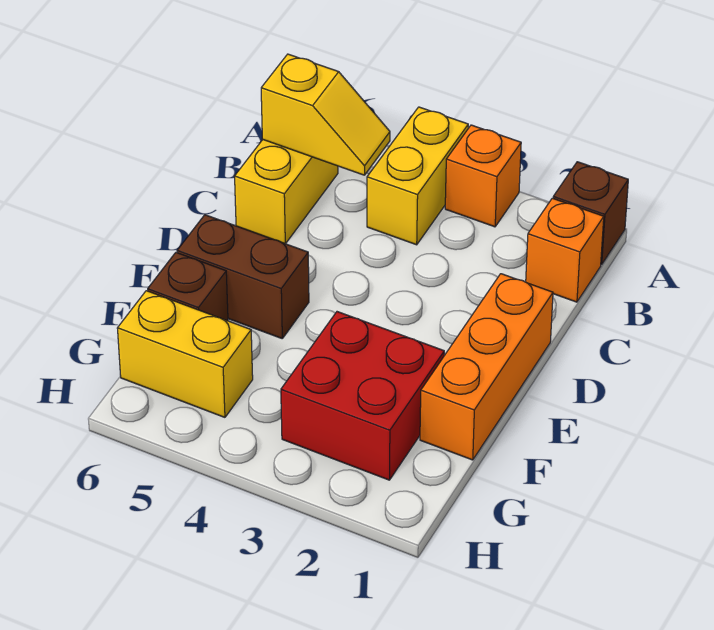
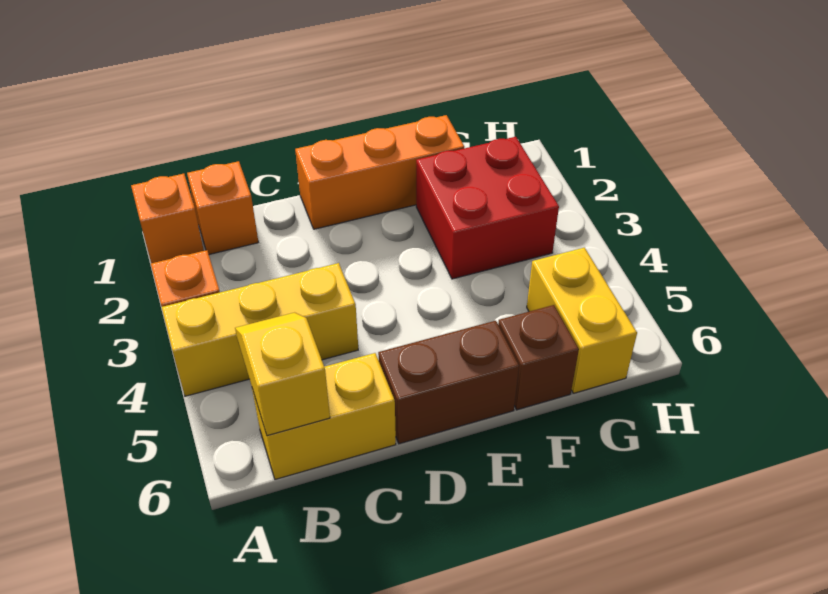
brown brick A1 level 1 -> orange brick A1 level 1
yellow brick A4:B4 level 1 -> yellow brick A4:C4 level 1
brown brick E5:E6 level 1 -> brown brick D6:E6 level 1

